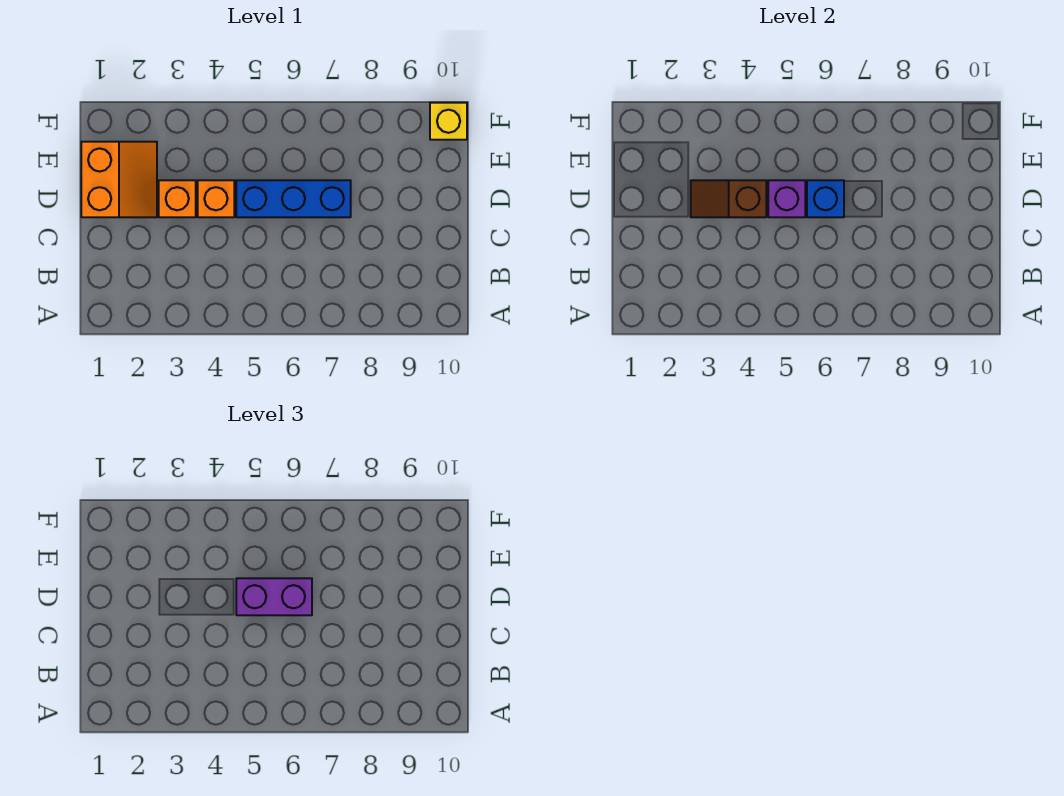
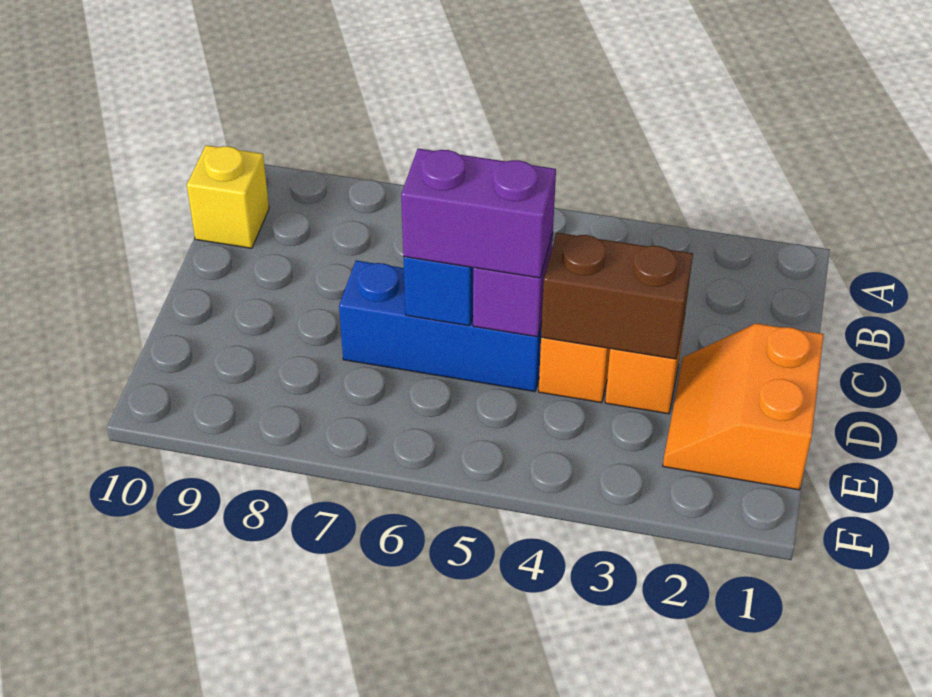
brown slope D3:D4 level 2 top 4 -> brown brick D3:D4 level 2
yellow brick F10 level 1 -> yellow brick B10 level 1

